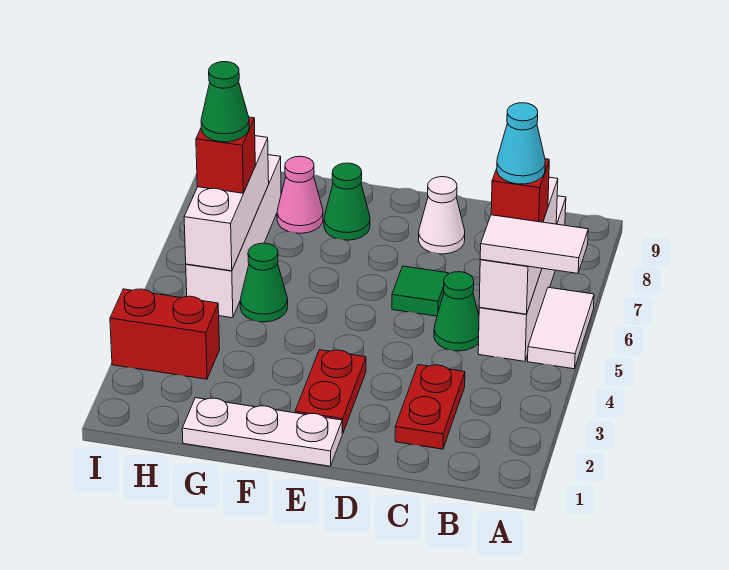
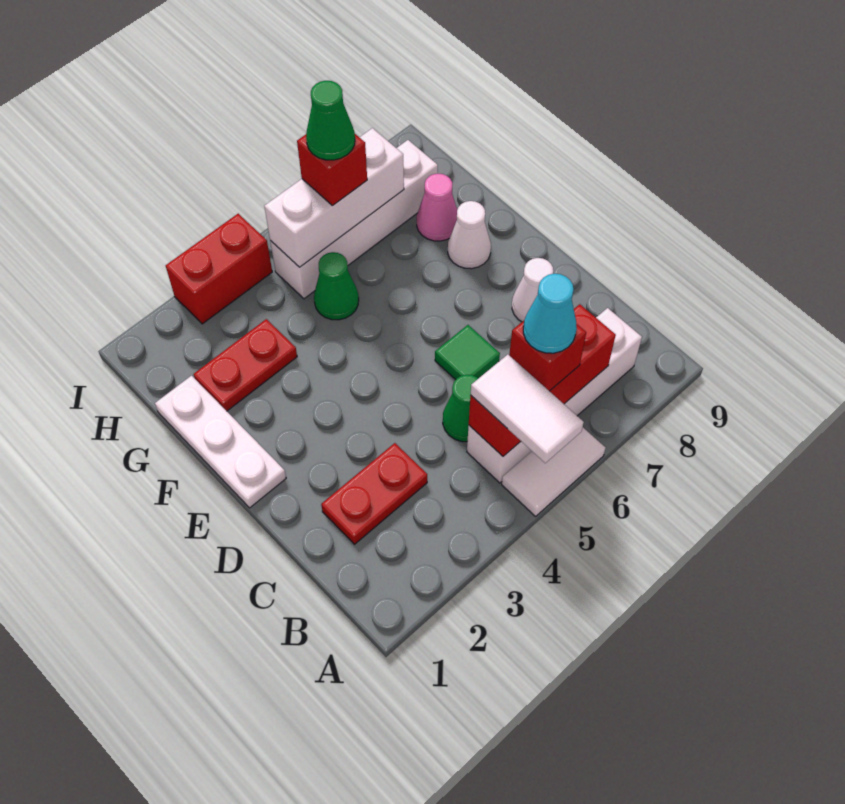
white brick B5:B7 level 2 -> red brick B5:B7 level 2
red plate E2:E3 level 1 -> red plate G2:G3 level 1
green cone F8 level 1 -> white cone F8 level 1
red brick H3:I3 level 1 -> red brick I3:I4 level 1

